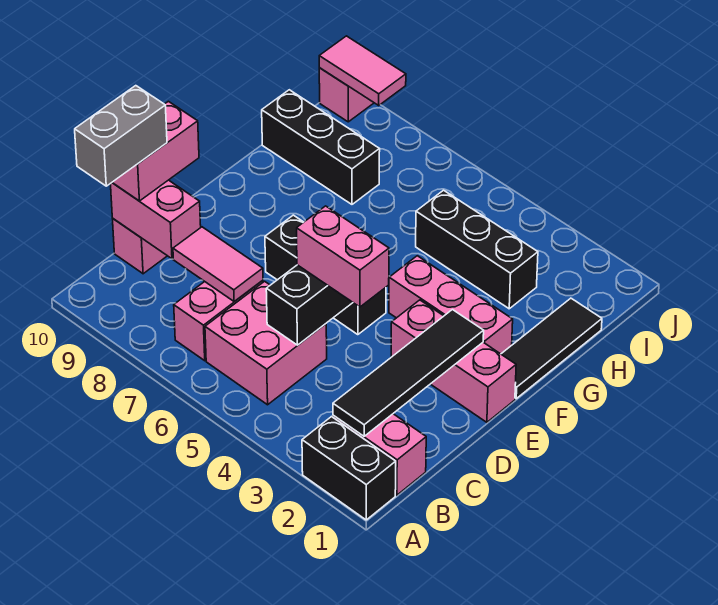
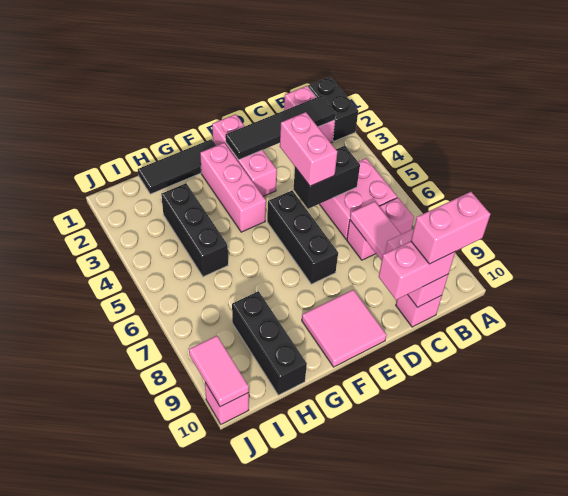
grey brick B10:C10 level 4 -> pink brick B10:C10 level 4
none -> pink tile E9:F10 level 1

